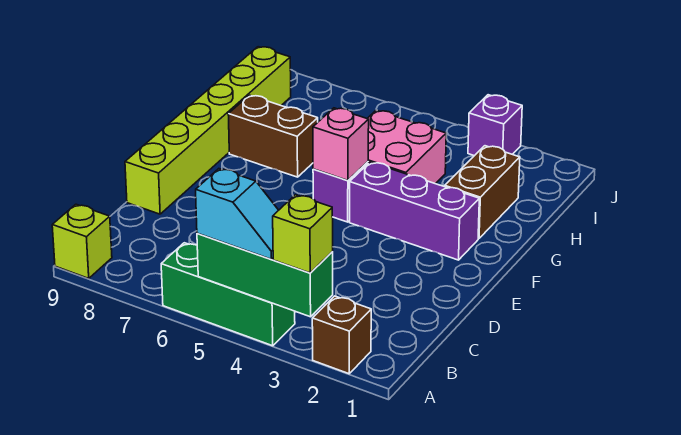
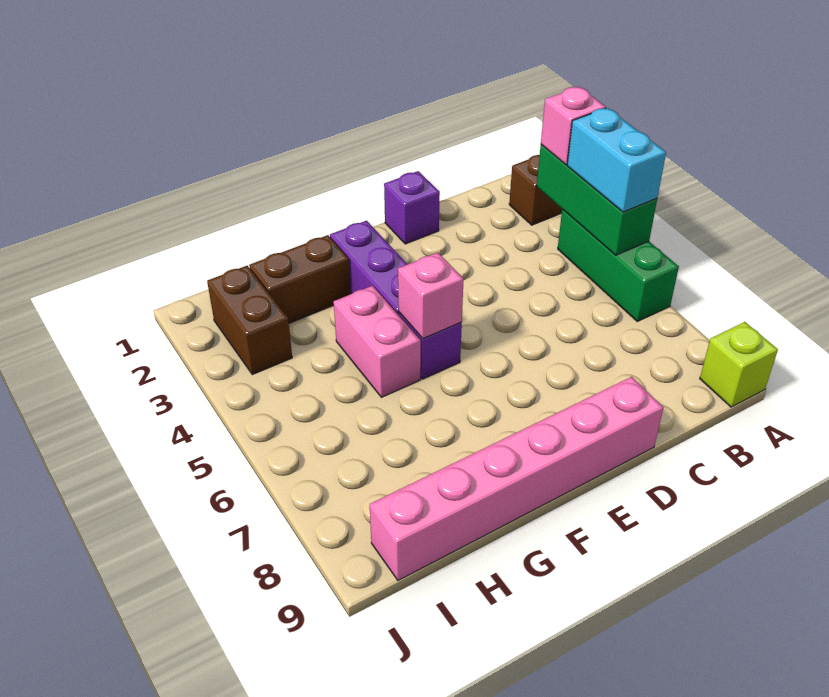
lime brick A3 level 3 -> pink brick A3 level 3
cyan slope A4:A5 level 3 top 5 -> cyan brick A4:A5 level 3
lime brick D9:I9 level 1 -> pink brick D9:I9 level 1
pink brick G4:H5 level 1 -> pink brick G4:G5 level 1
brown brick G7:G8 level 1 -> brown brick I2:I3 level 1
purple brick J3 level 1 -> purple brick D1 level 1

